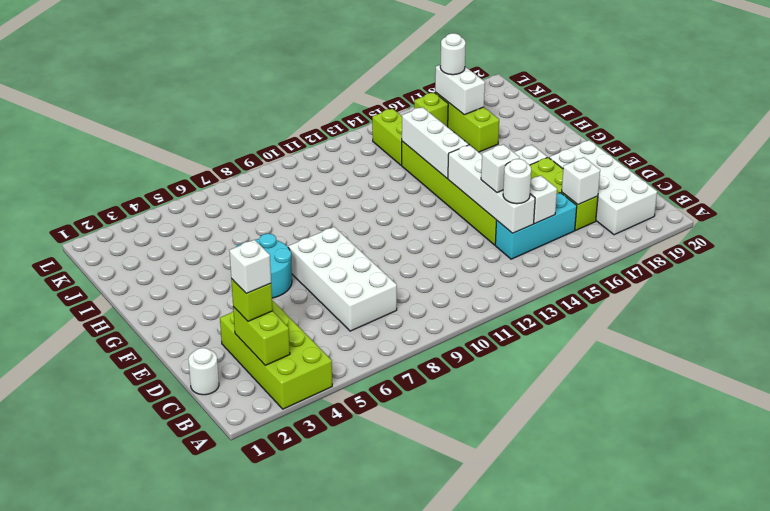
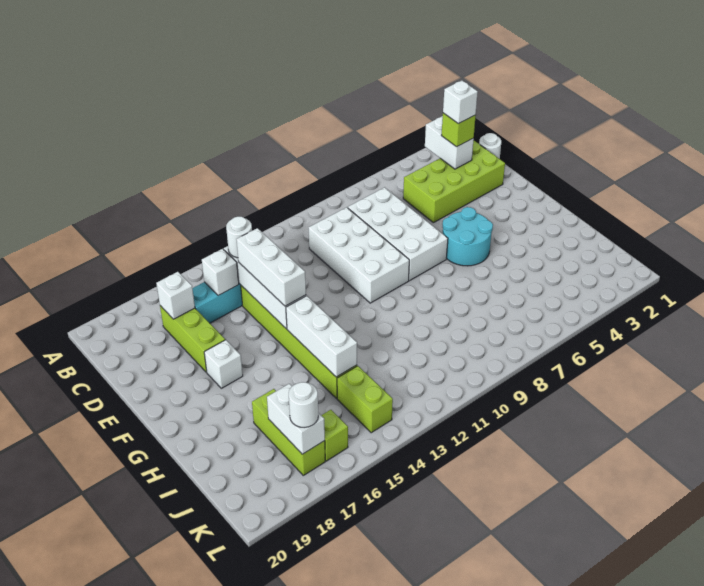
lime brick A3:D4 level 1 -> lime brick C2:D5 level 1
lime brick B3:C3 level 2 -> white brick B3:C3 level 2
white brick B18:E19 level 1 -> white brick C9:F10 level 1
white brick D14 level 3 -> white brick D14:F14 level 3

